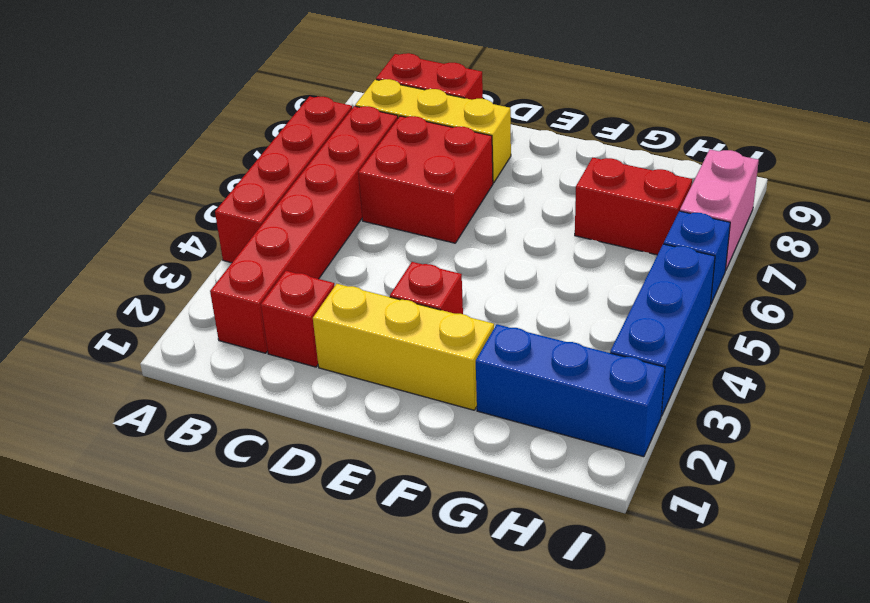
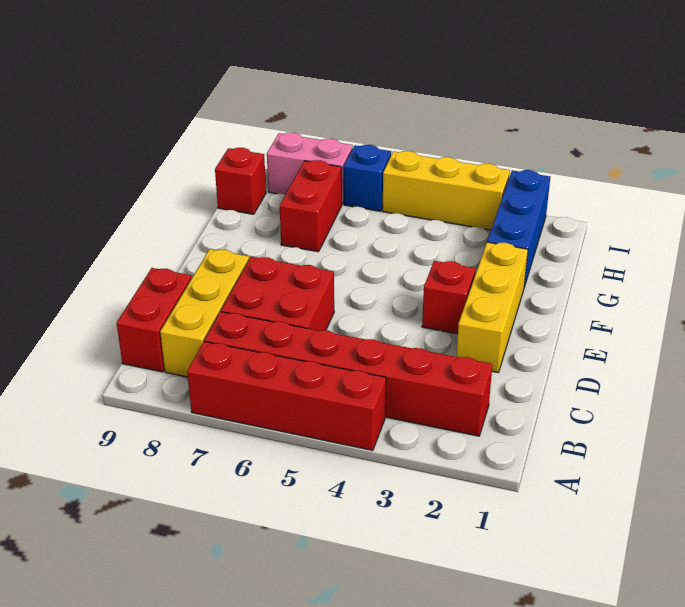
red brick C2 level 1 -> red brick H9 level 1
blue brick I3:I5 level 1 -> yellow brick I3:I5 level 1

